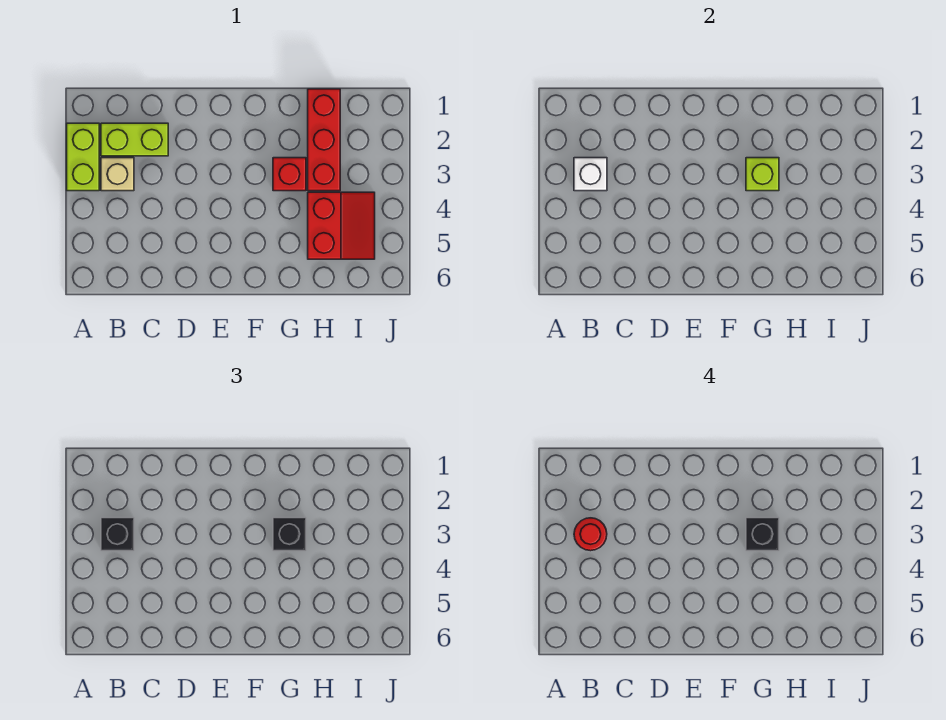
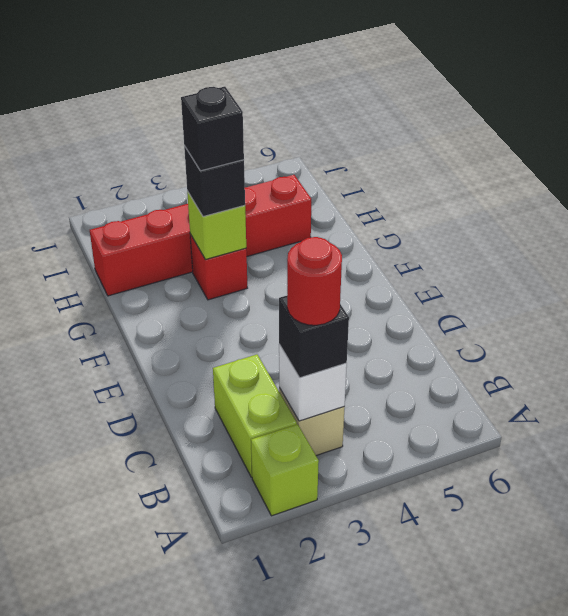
lime brick A2:A3 level 1 -> lime brick A2 level 1

